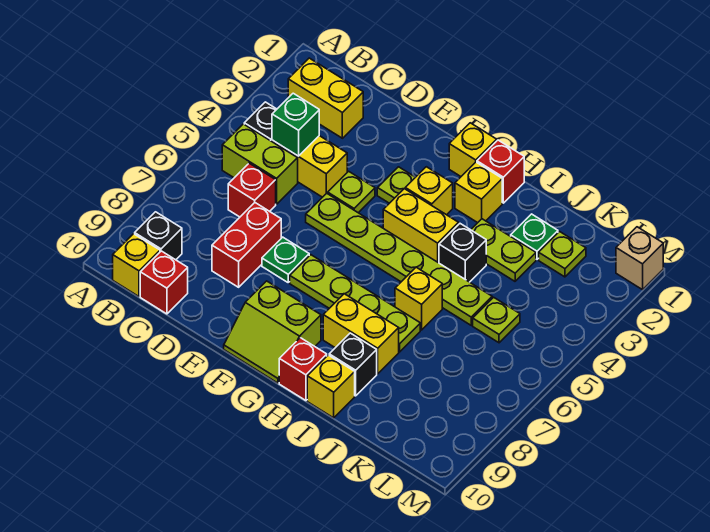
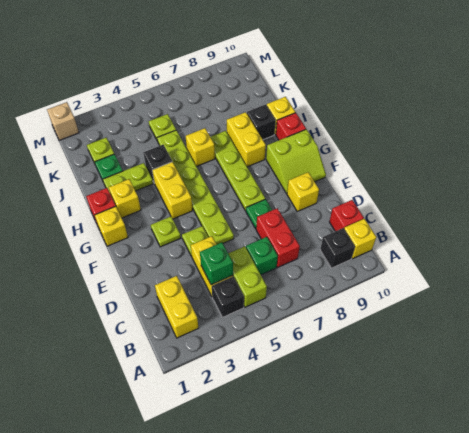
red brick C6 level 1 -> green brick C6 level 1
red brick D7:D8 level 1 -> red brick C7:D7 level 1
lime slope F9:G10 level 1 top 9 -> lime slope F9:G10 level 1 top G
yellow brick G3 level 1 -> yellow brick E9 level 1
lime plate I3:J3 level 1 -> lime plate I2:I3 level 1

